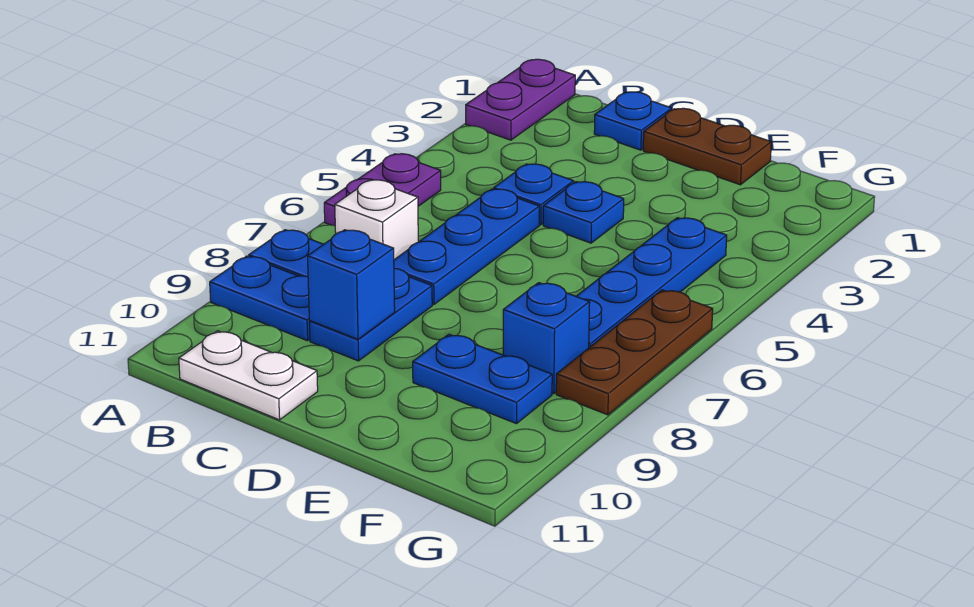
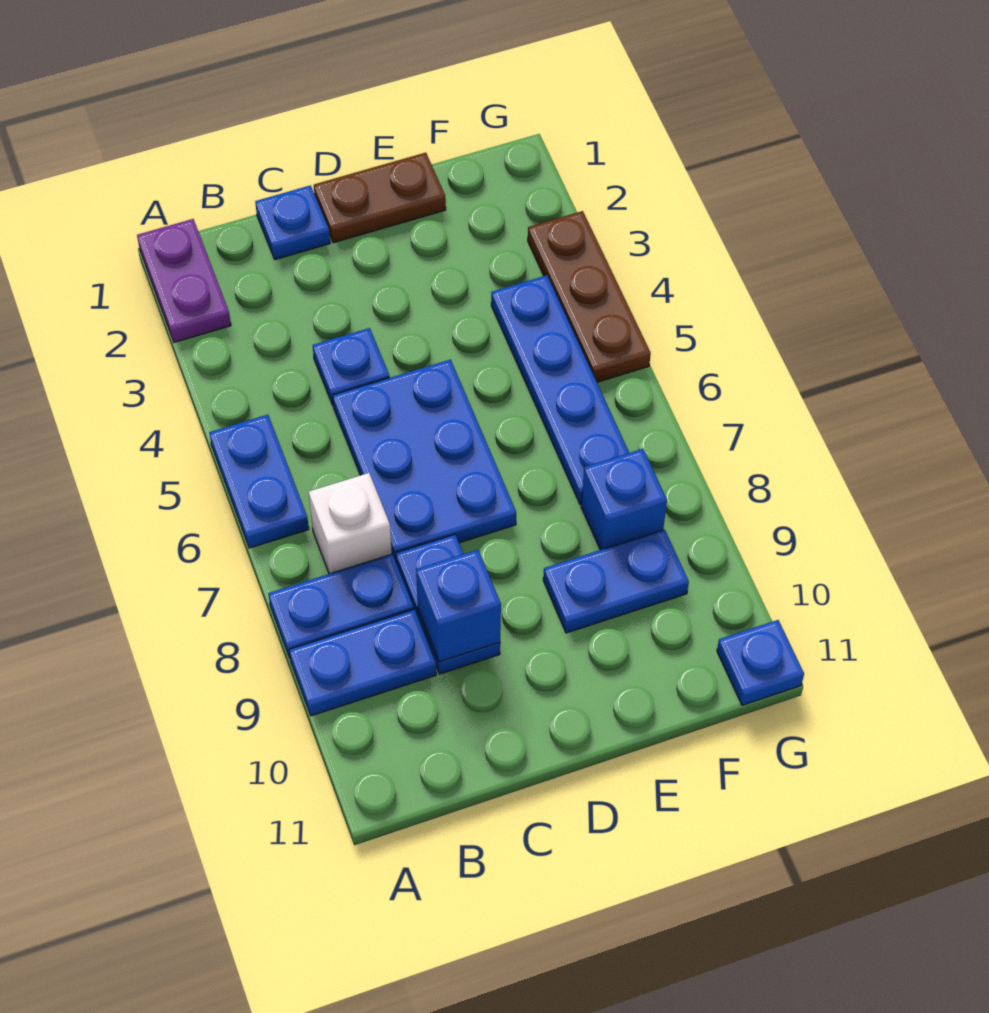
purple plate A5:A6 level 1 -> blue plate A5:A6 level 1
white plate B11:C11 level 1 -> none
blue plate C5:C7 level 1 -> blue plate C5:D7 level 1
blue plate D4 level 1 -> blue plate G11 level 1
brown plate G6:G8 level 1 -> brown plate G3:G5 level 1

